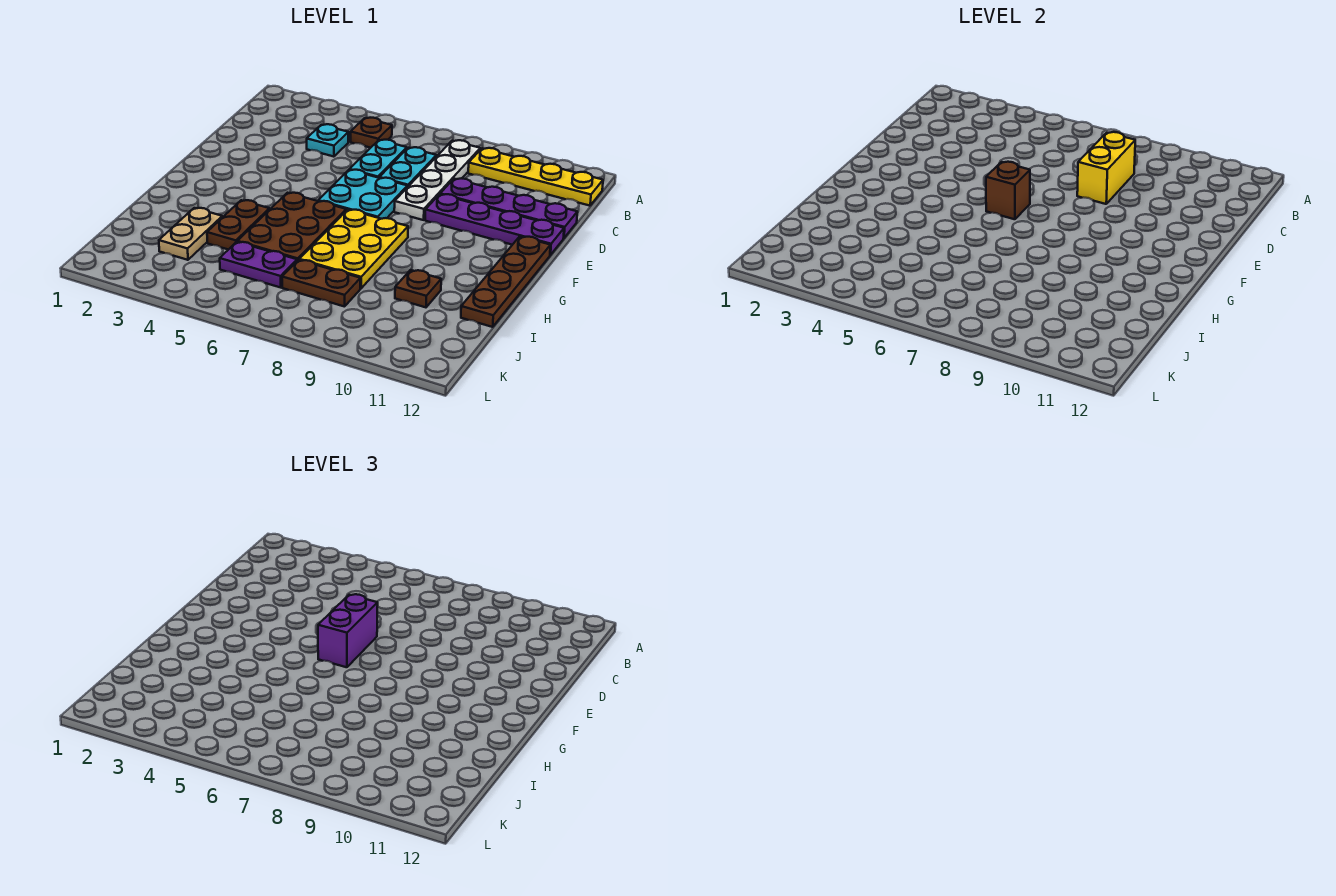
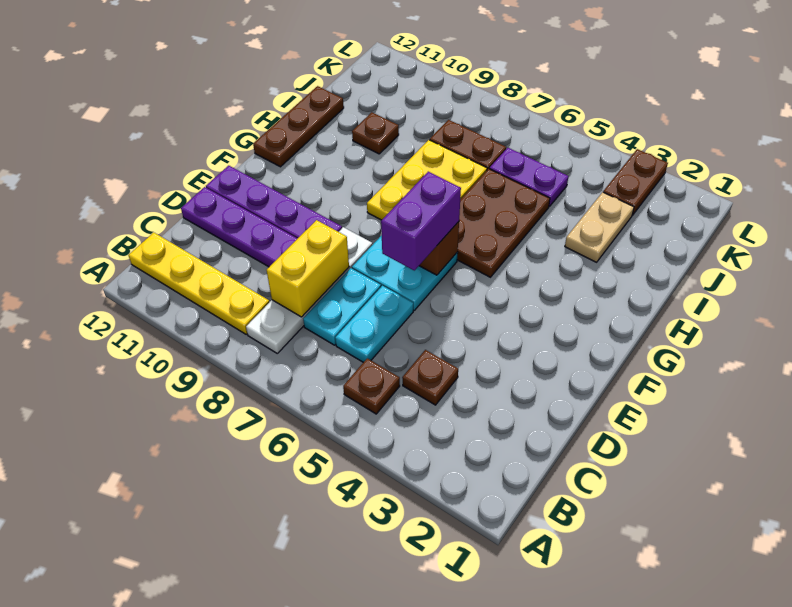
cyan plate C4 level 1 -> brown plate C4 level 1
brown plate F12:I12 level 1 -> brown plate G12:I12 level 1
brown plate H4:I4 level 1 -> brown plate K3:L3 level 1

